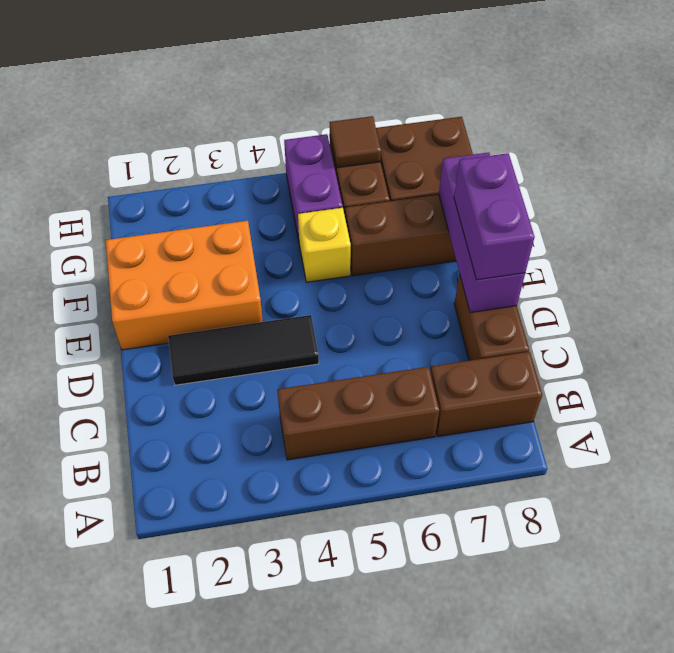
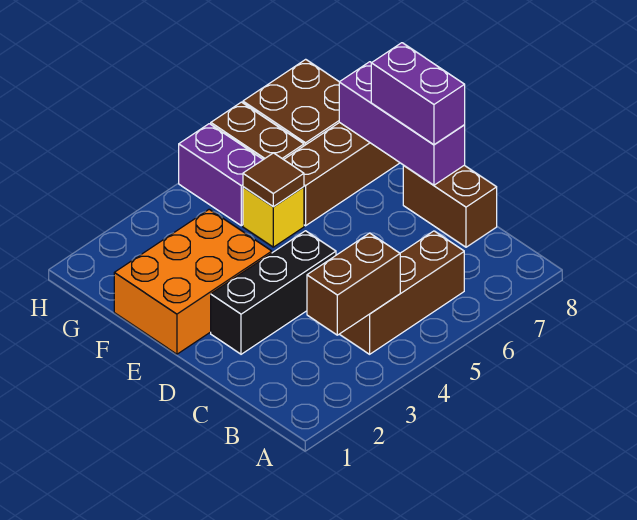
brown brick B7:B8 level 1 -> brown brick B3:B4 level 2
black tile D2:D4 level 1 -> black brick D2:D4 level 1
brown tile H6 level 2 -> brown tile F5 level 2

